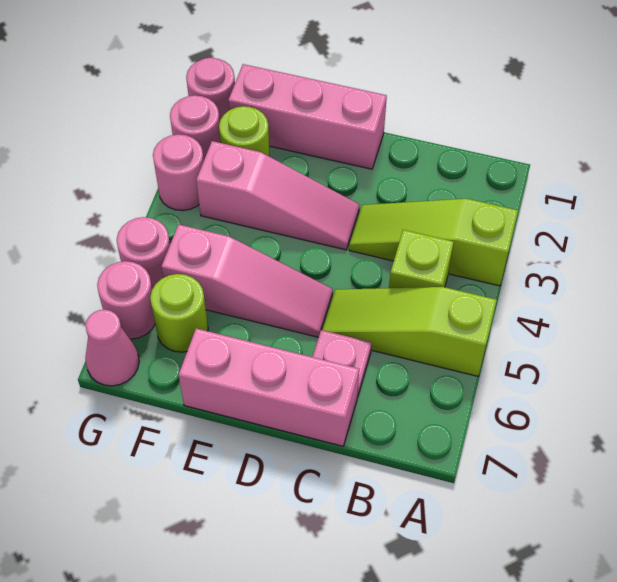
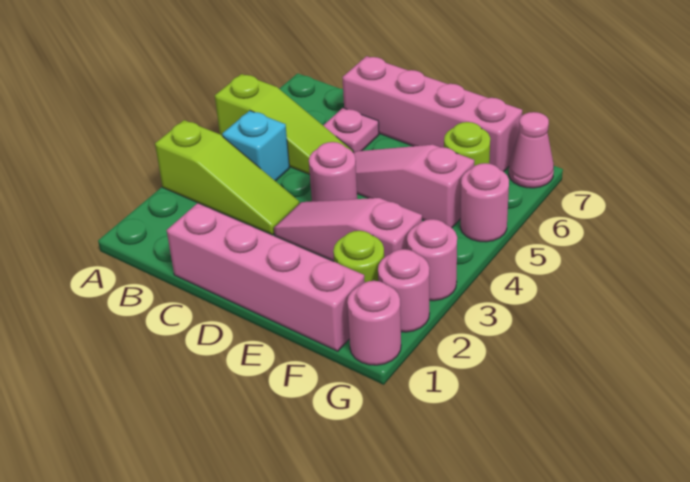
lime brick B4 level 1 -> cyan brick B4 level 1
pink brick C7:E7 level 1 -> pink brick C7:F7 level 1
pink brick D1:F1 level 1 -> pink brick C1:F1 level 1
pink round brick G6 level 1 -> pink round brick D4 level 1

